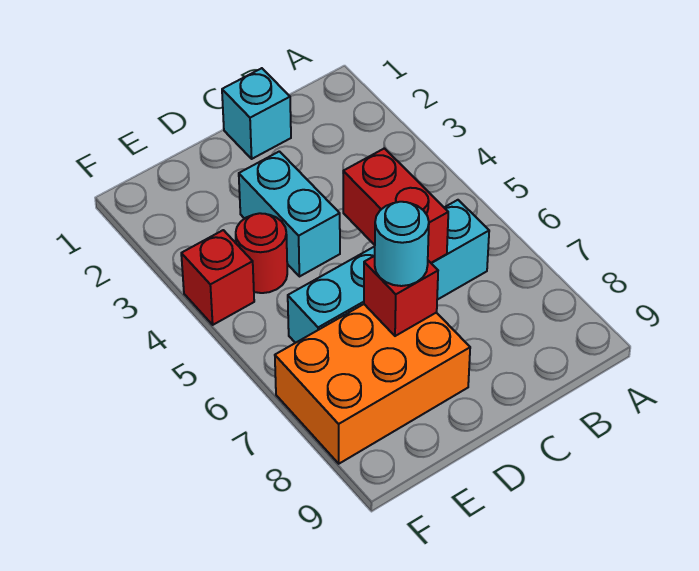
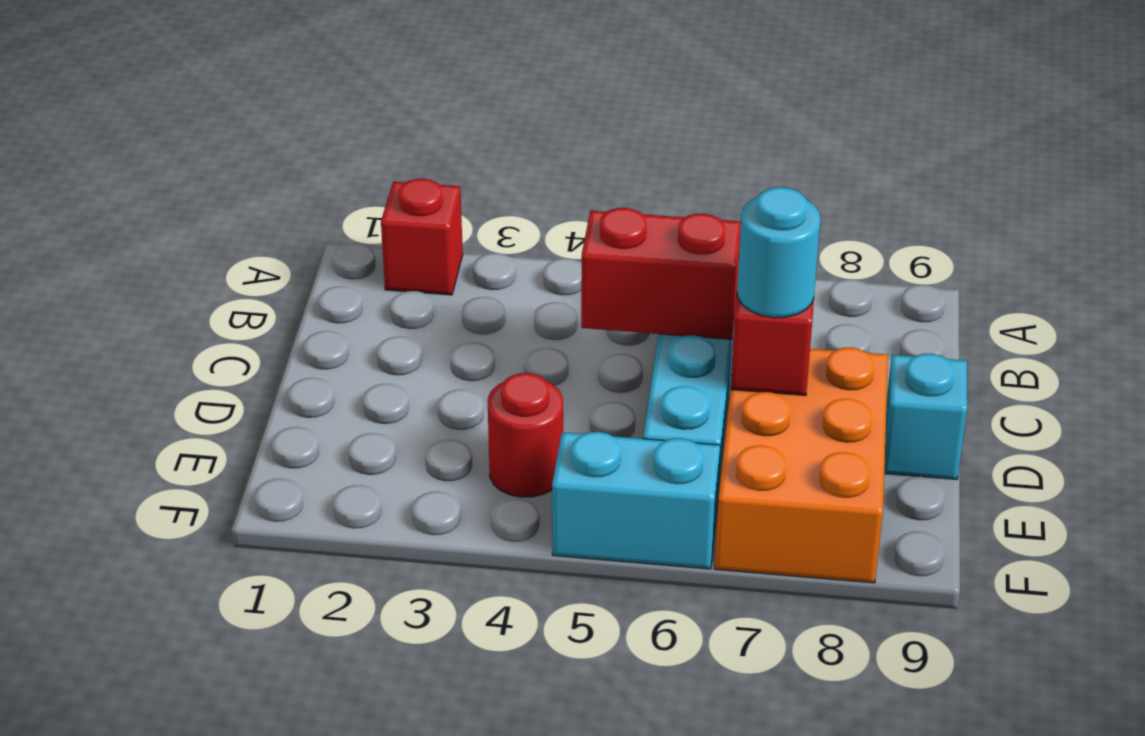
cyan brick C1 level 1 -> cyan brick D9 level 1
cyan brick D3:D4 level 1 -> cyan brick F5:F6 level 1
red brick F4 level 1 -> red brick A2 level 1

